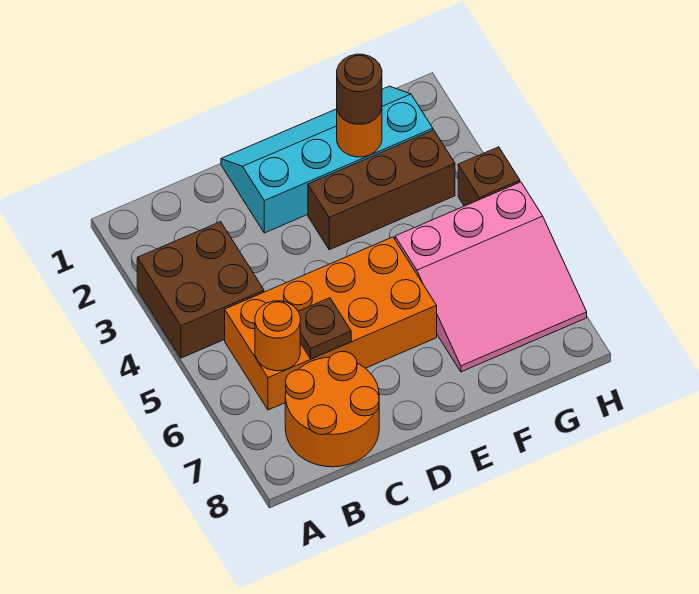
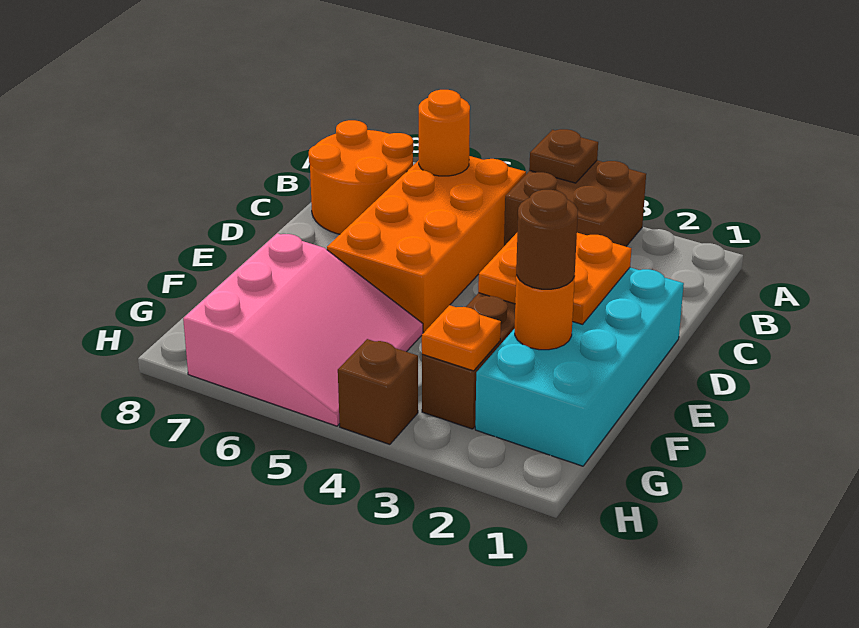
brown plate C6 level 2 -> brown plate A4 level 2
cyan slope D1:G2 level 1 top 2 -> cyan brick D1:G2 level 1
none -> orange plate D2:E3 level 2
pink slope F5:H7 level 1 top 5 -> pink slope F5:H7 level 1 top 7
none -> orange plate G3 level 2

